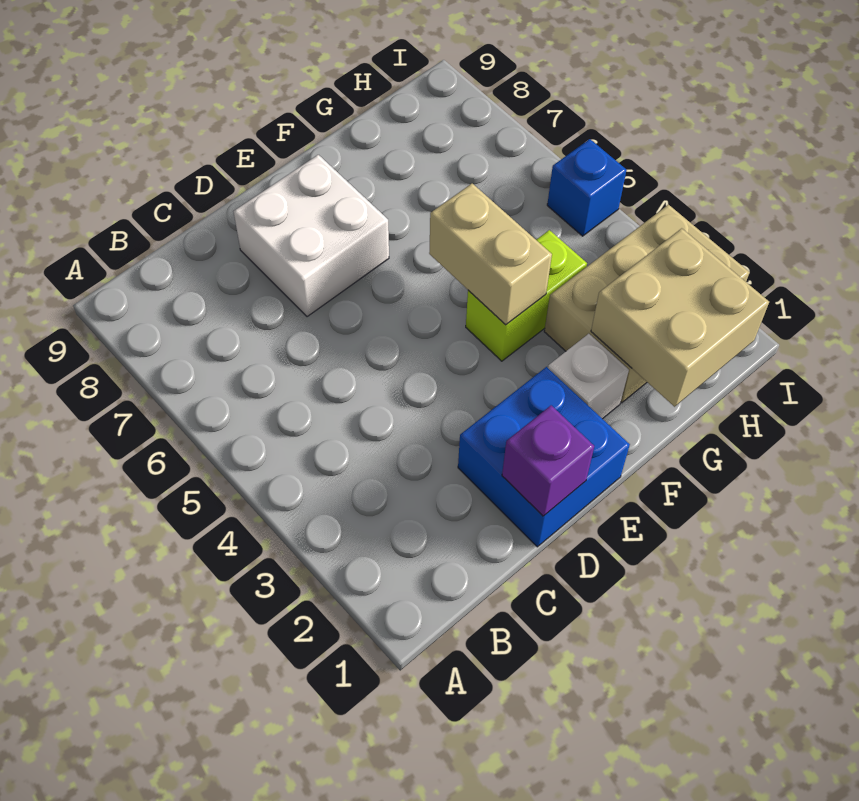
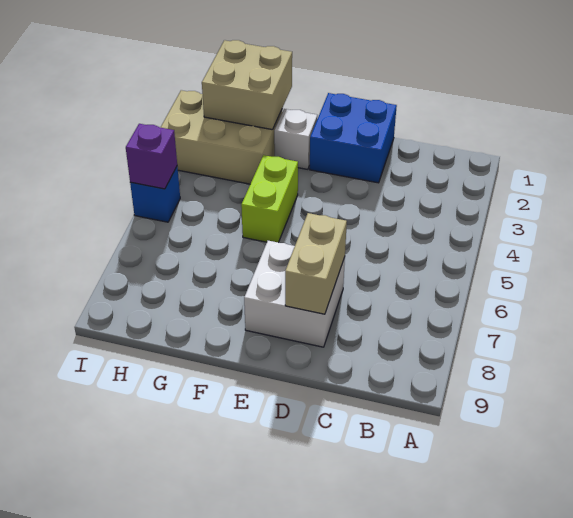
purple brick D1 level 2 -> purple brick I5 level 2
lime brick F4:G4 level 1 -> lime brick F4:F5 level 1
tan brick F4:F5 level 2 -> tan brick D7:D8 level 2

